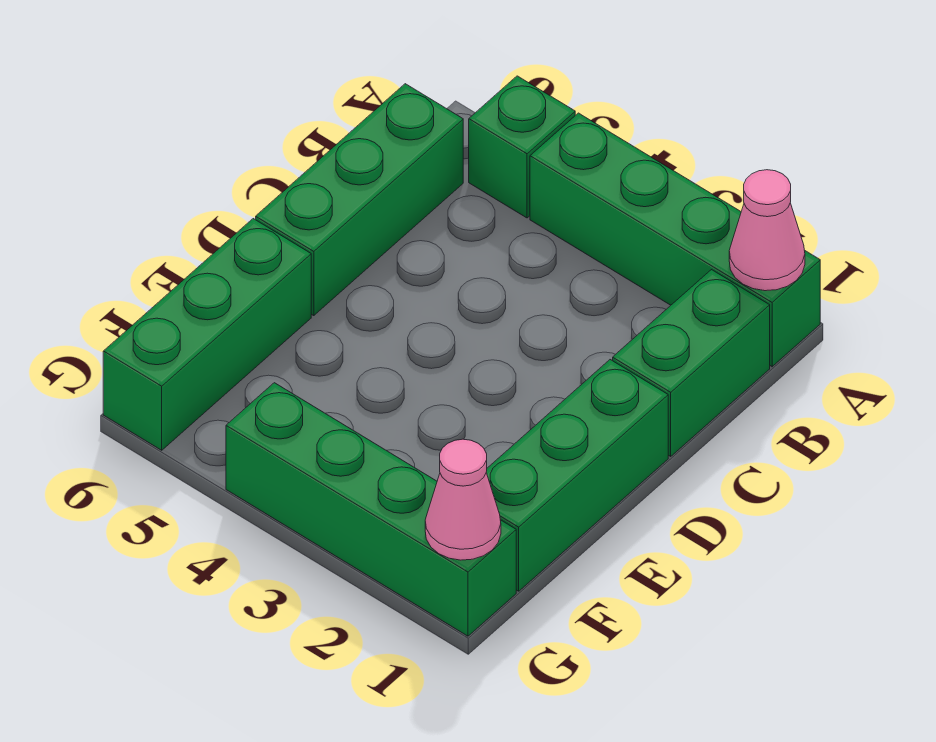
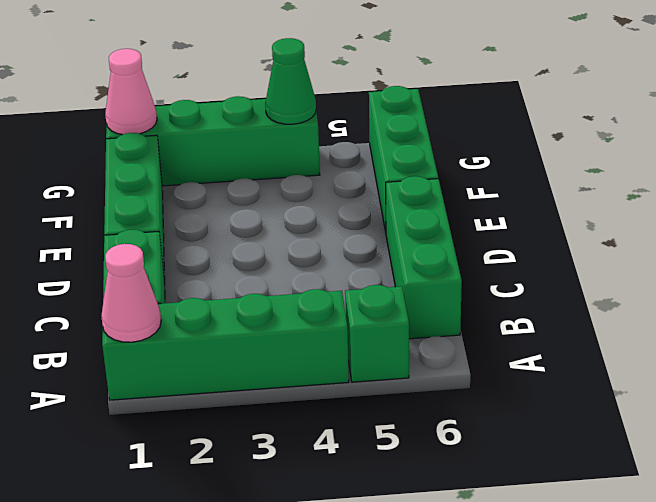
none -> green cone G4 level 2

